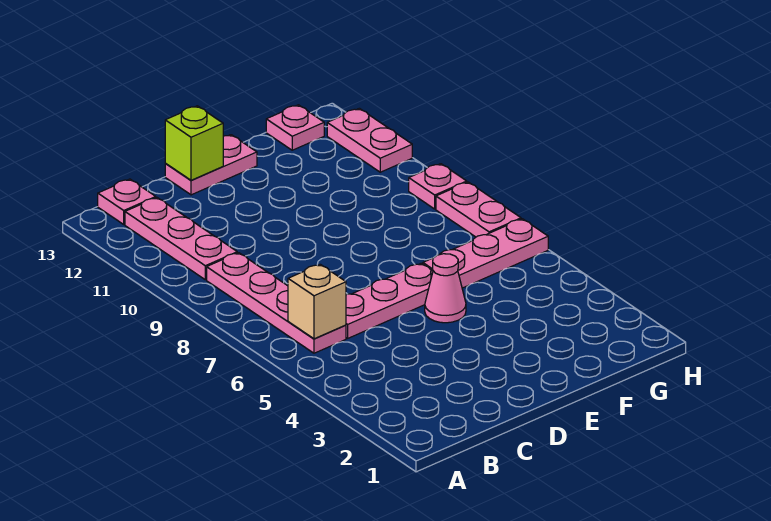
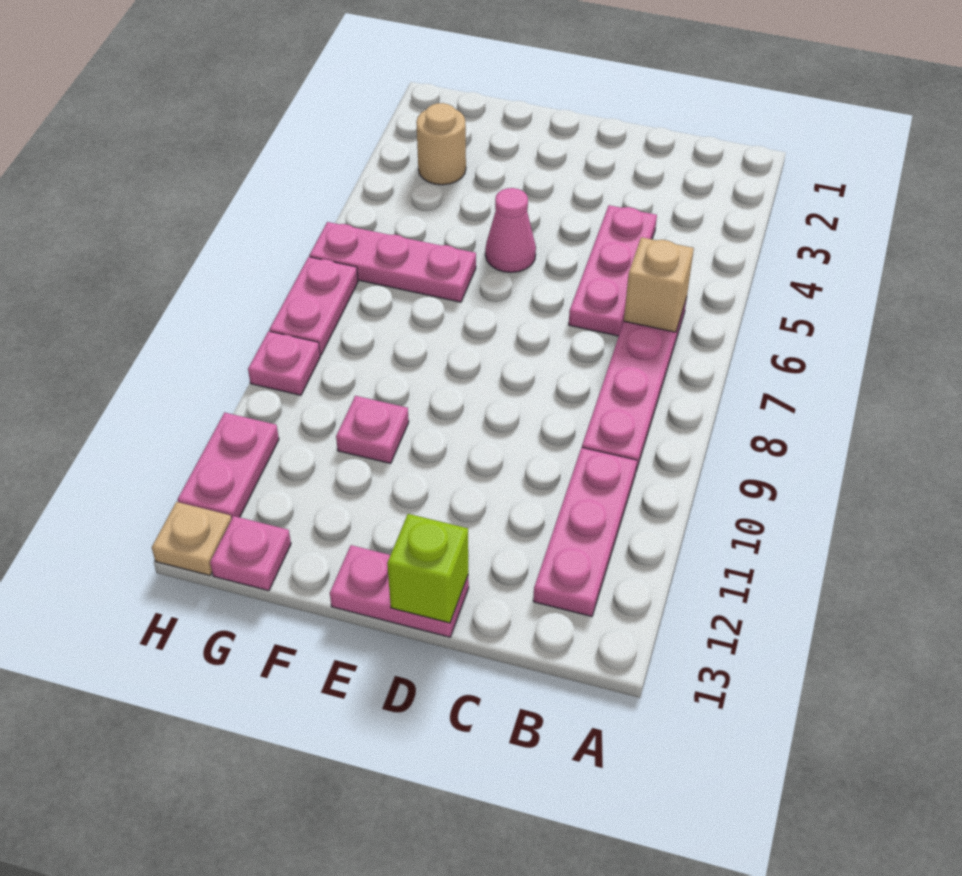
pink plate B13 level 1 -> pink plate F10 level 1
pink plate C6:E6 level 1 -> pink plate C4:C6 level 1
none -> tan round brick G3 level 1
none -> tan plate H13 level 1

